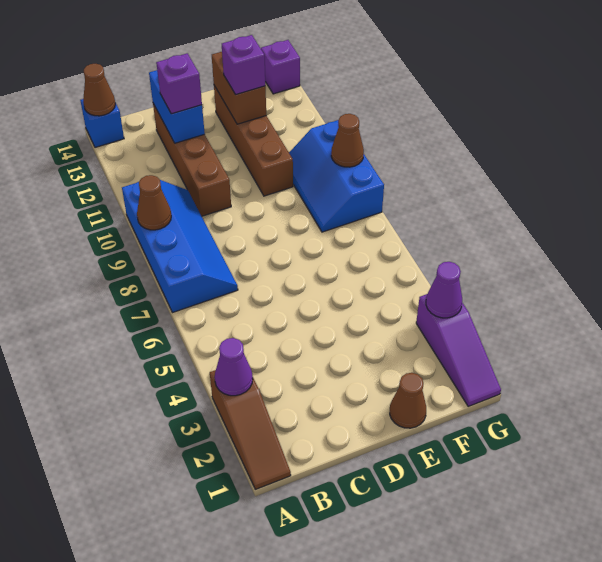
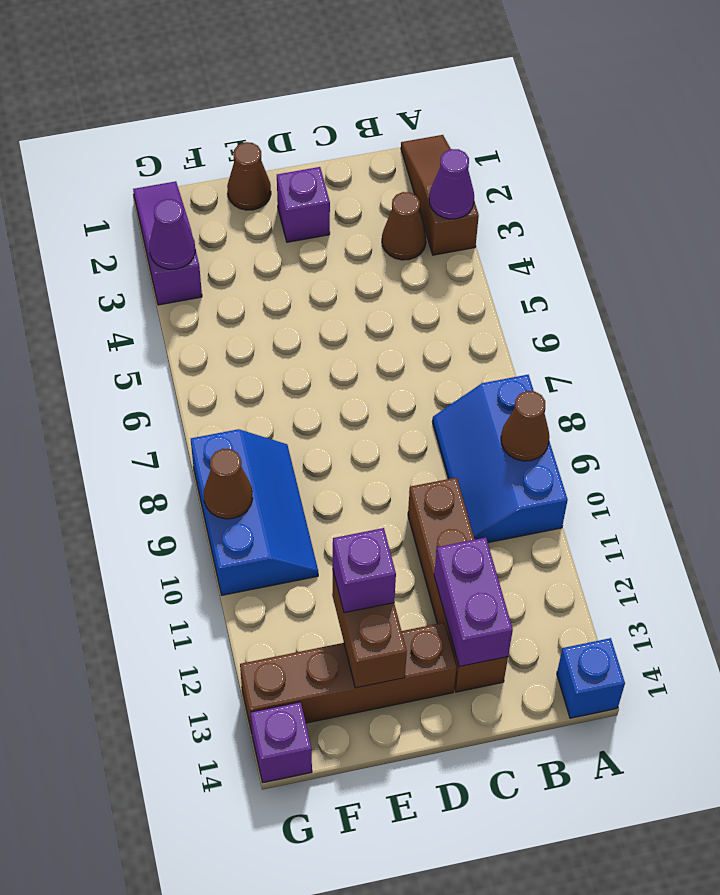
blue slope A7:B10 level 1 top A -> blue slope A8:B10 level 1 top A
brown cone A14 level 2 -> brown cone B3 level 1
blue brick C12:C13 level 2 -> purple brick C12:C13 level 2
purple brick C12 level 3 -> purple brick D2 level 1
brown brick E10:E13 level 1 -> brown brick D13:G13 level 1

